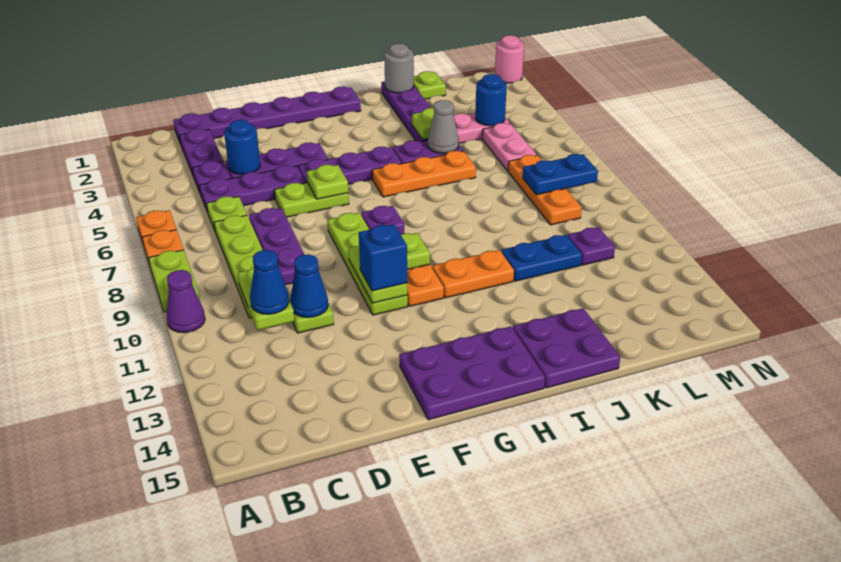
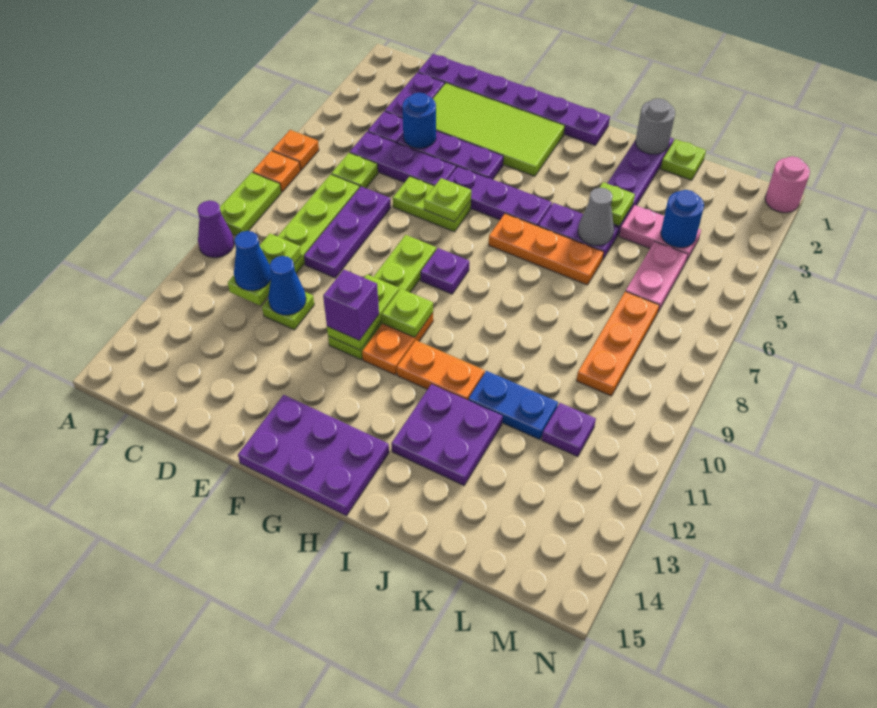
none -> lime tile D2:G3 level 1
blue brick F11 level 3 -> purple brick F11 level 3
purple plate I14:J15 level 1 -> purple plate I12:J13 level 1
blue plate L8:M8 level 2 -> none

